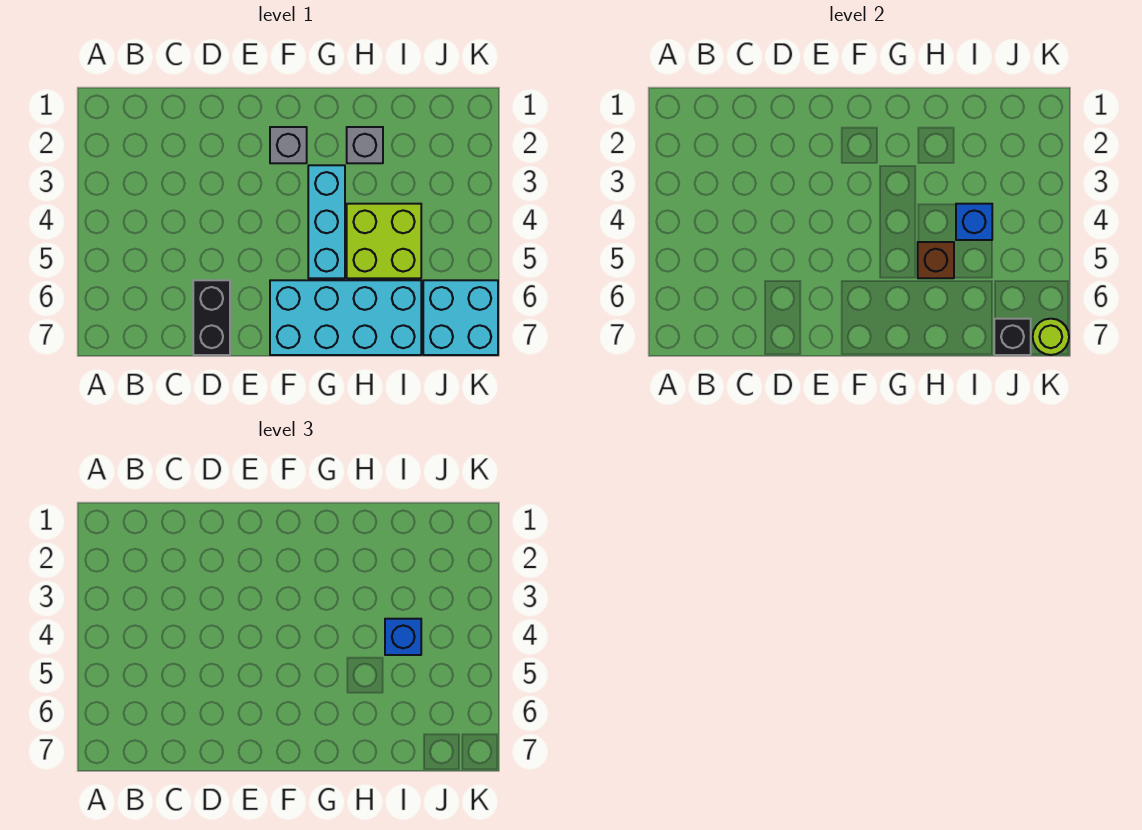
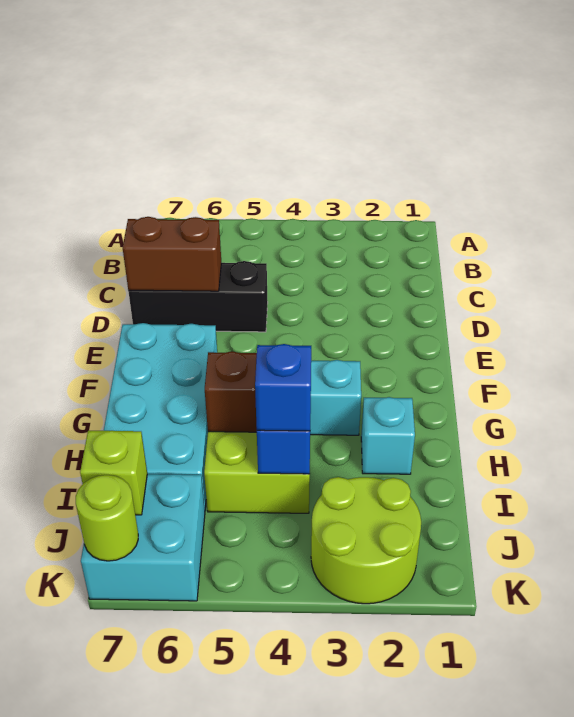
black brick D6:D7 level 1 -> black brick D5:D7 level 1
none -> brown brick D6:D7 level 2
grey brick F2 level 1 -> none
grey brick H2 level 1 -> cyan brick H2 level 1
none -> lime round brick J2:K3 level 1
black brick J7 level 2 -> lime brick J7 level 2

